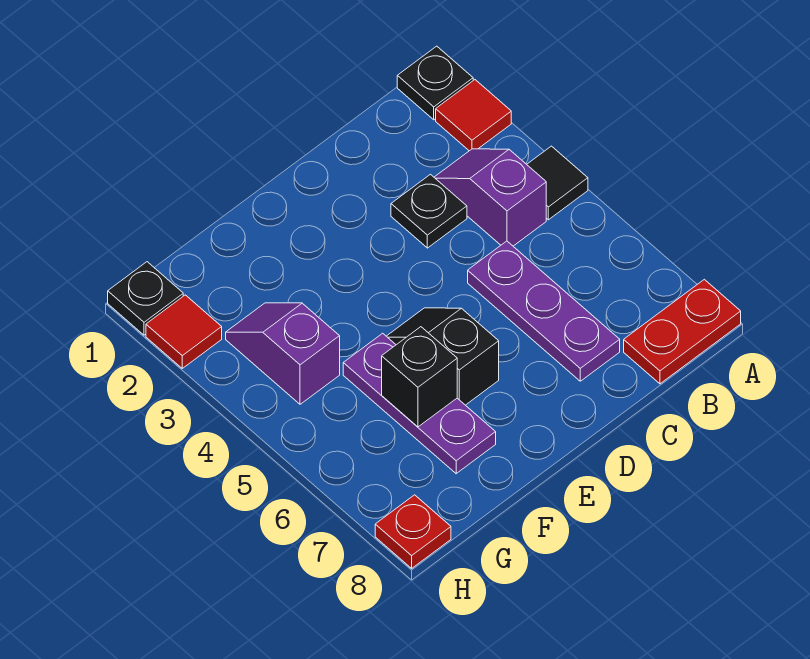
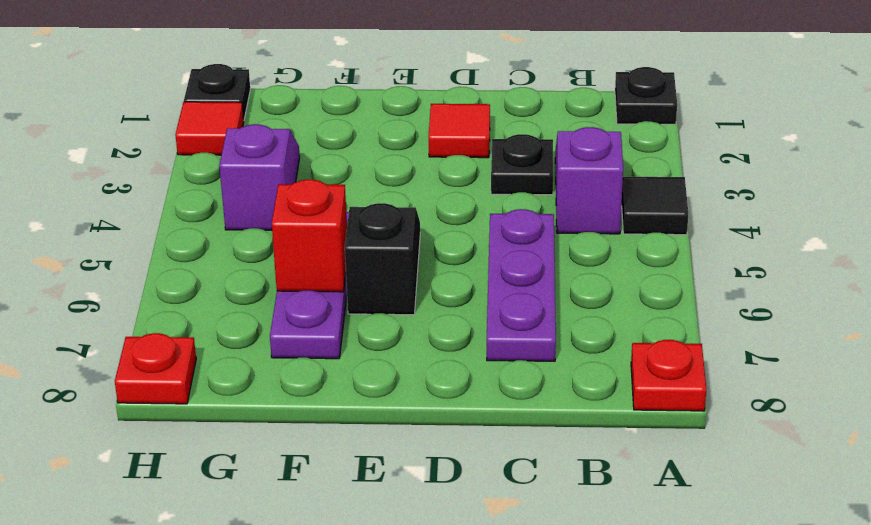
red tile A2 level 1 -> red tile D2 level 1
red plate A8:B8 level 1 -> red plate A8 level 1
black brick F6 level 2 -> red brick F6 level 2

